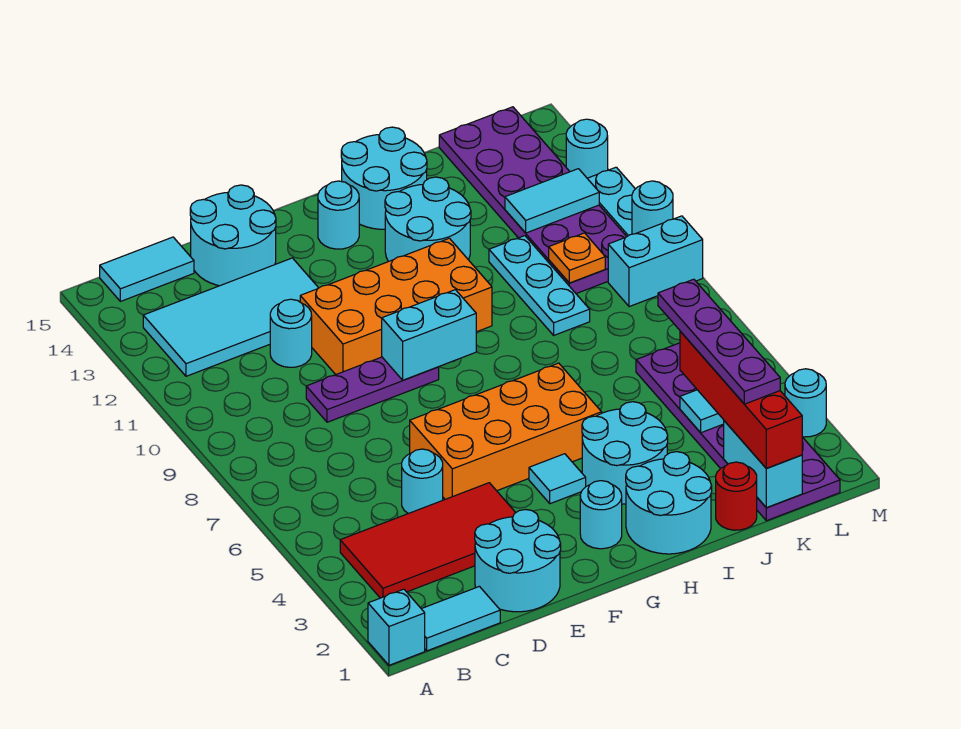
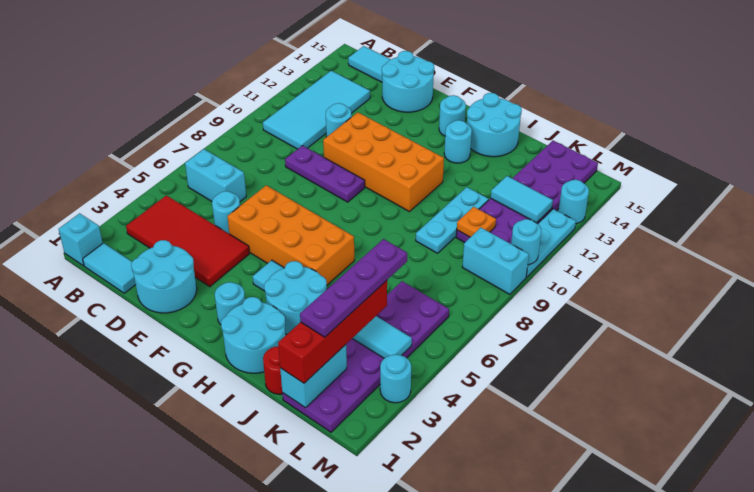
cyan tile B12:E13 level 1 -> cyan tile B10:C13 level 1
cyan brick F9:G9 level 2 -> cyan brick B6:C6 level 1
cyan round brick H12:I13 level 1 -> cyan round brick H13 level 1

